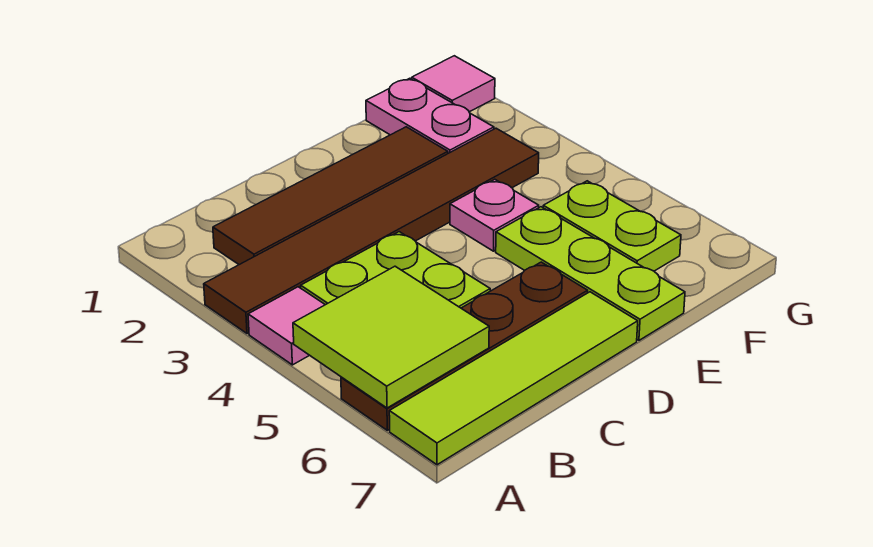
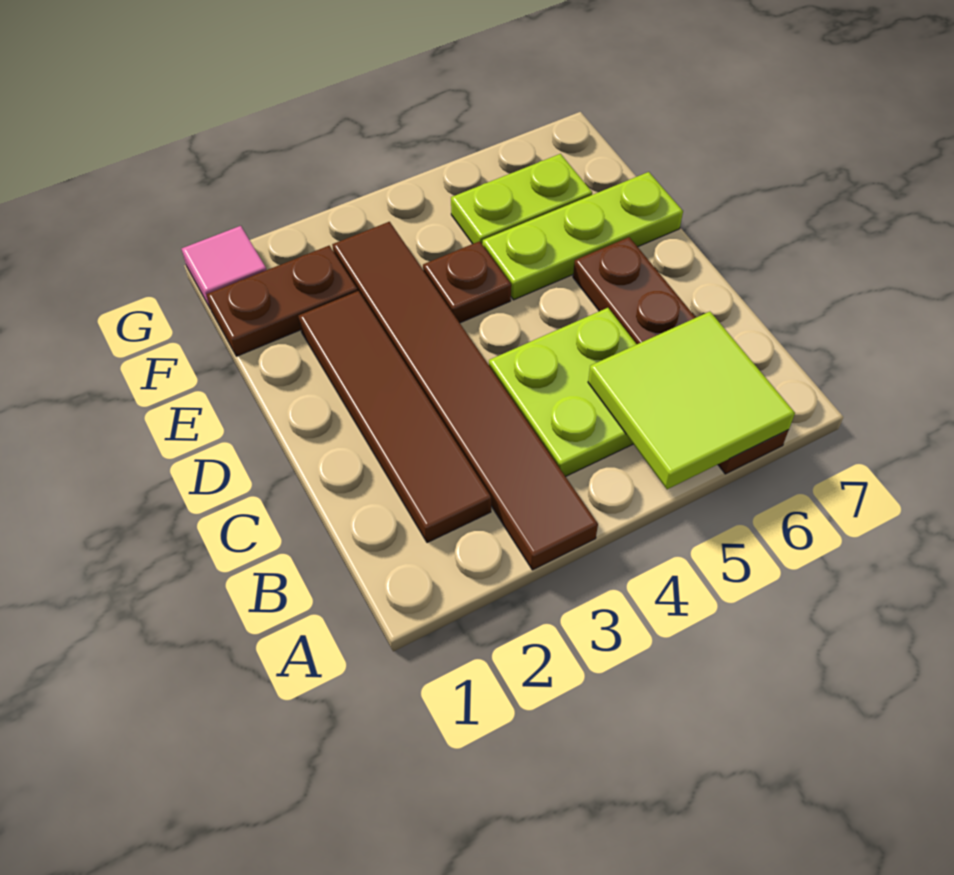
pink tile A4 level 1 -> none
lime tile A7:D7 level 1 -> none
pink plate E4 level 1 -> brown plate E4 level 1
pink plate F1:F2 level 1 -> brown plate F1:F2 level 1

